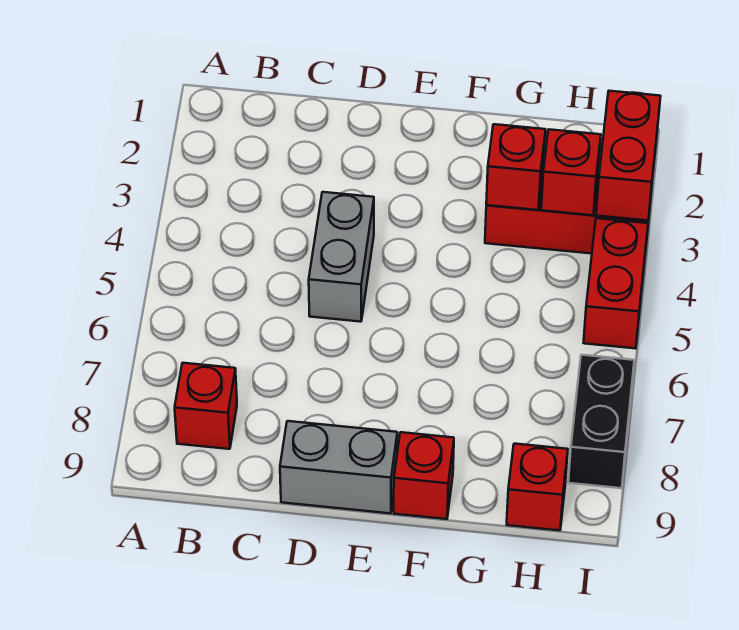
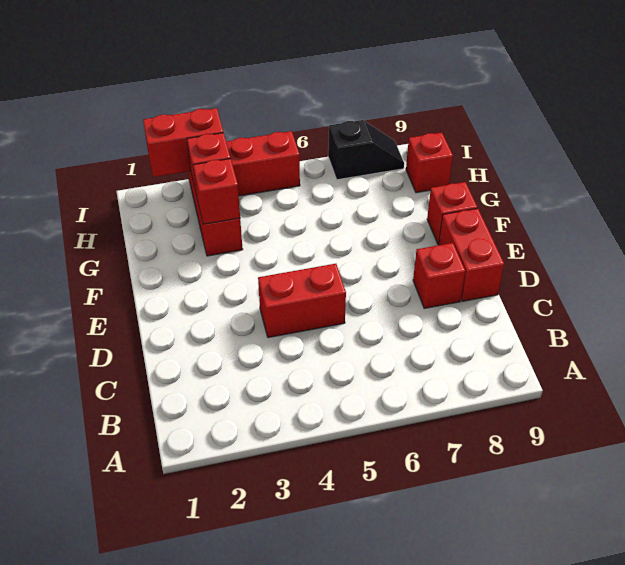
red brick B8 level 1 -> red brick D8 level 1
grey brick D4:D5 level 1 -> red brick D4:D5 level 1
grey brick D9:E9 level 1 -> red brick D9:E9 level 1
black brick I7:I8 level 1 -> black slope I7:I8 level 1 top 7

